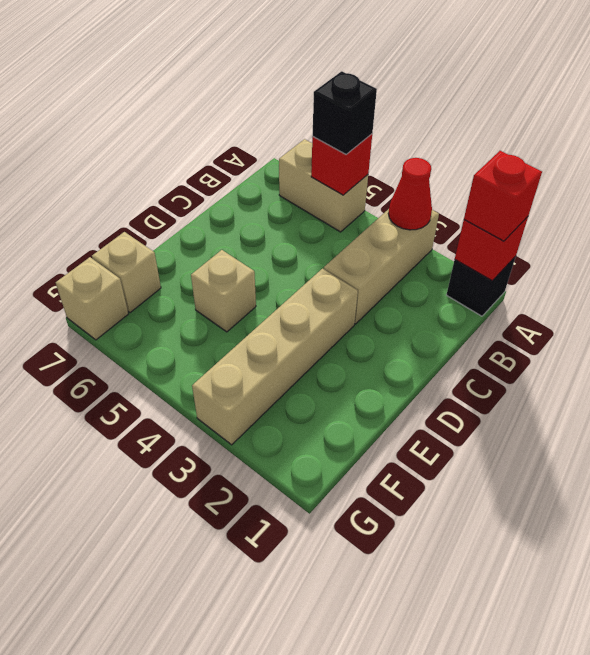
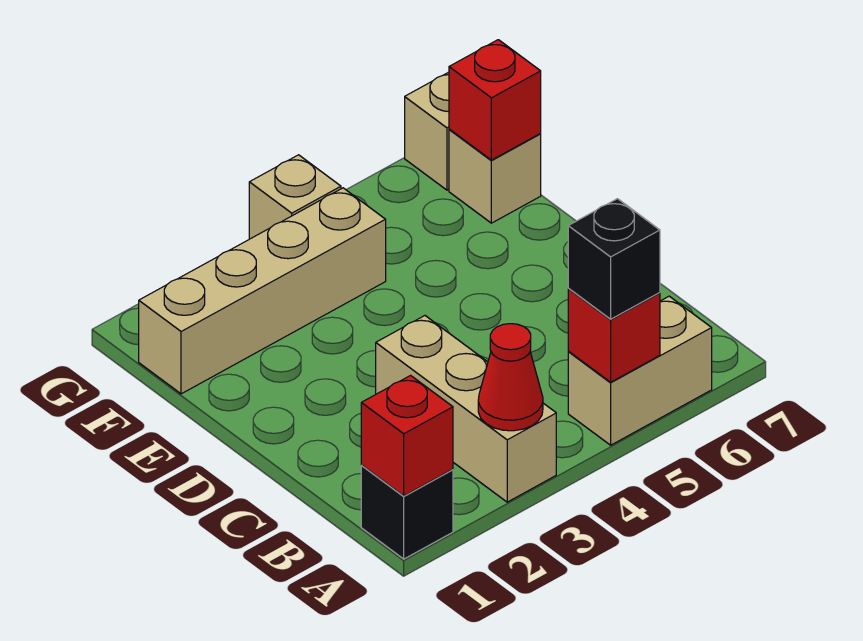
red brick A1 level 3 -> red brick F7 level 2
tan brick D3:G3 level 1 -> tan brick F1:F4 level 1
tan brick E5 level 1 -> tan brick G4 level 1

